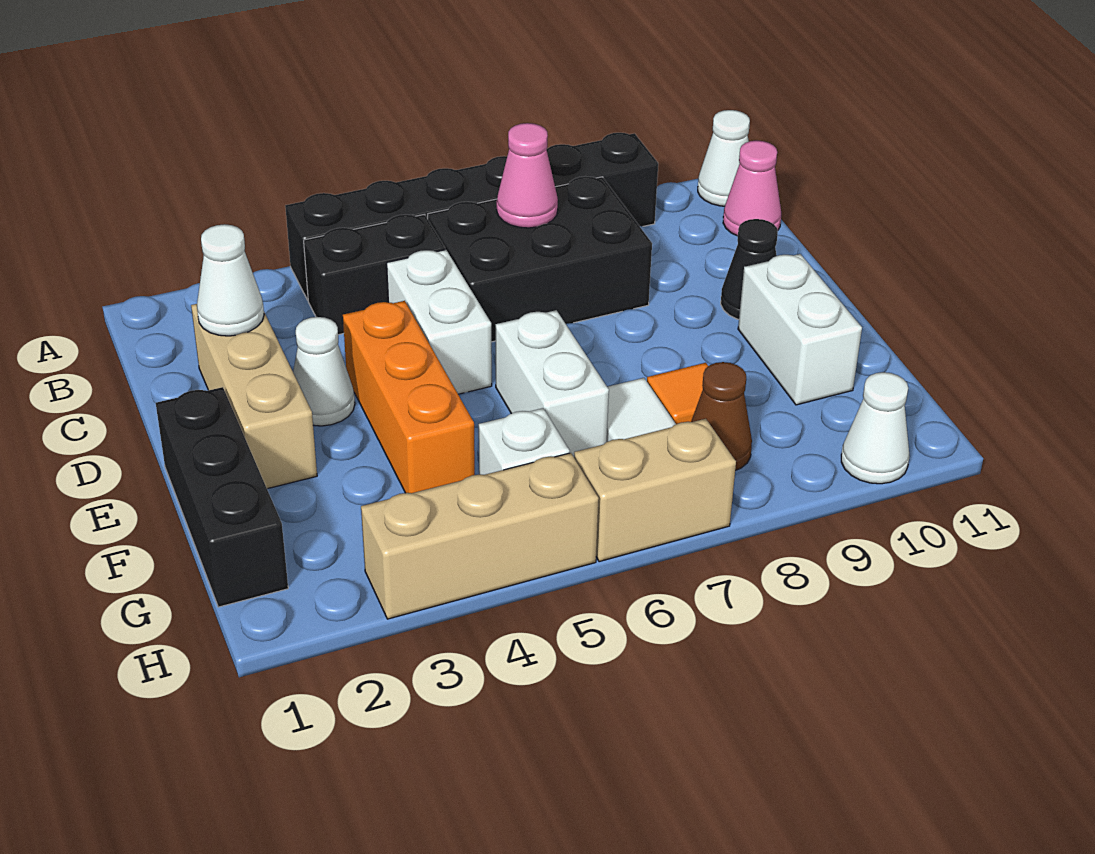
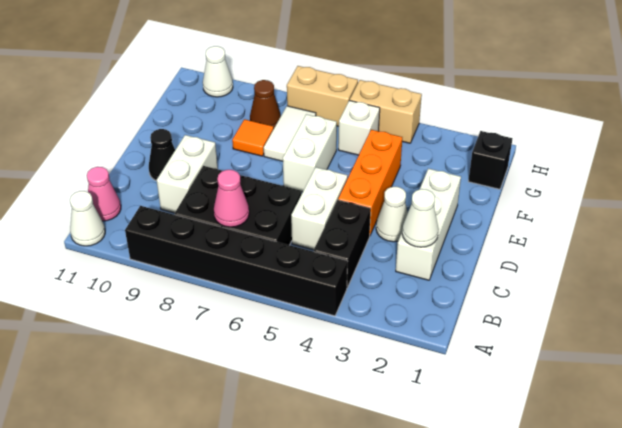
black brick B4:B5 level 1 -> black brick B4:C4 level 1
tan brick C2:E2 level 1 -> white brick C2:E2 level 1
black brick E1:G1 level 1 -> black brick G1 level 1
white brick E10:F10 level 1 -> white brick C9:D9 level 1
tan brick H3:H5 level 1 -> tan brick H4:H5 level 1

